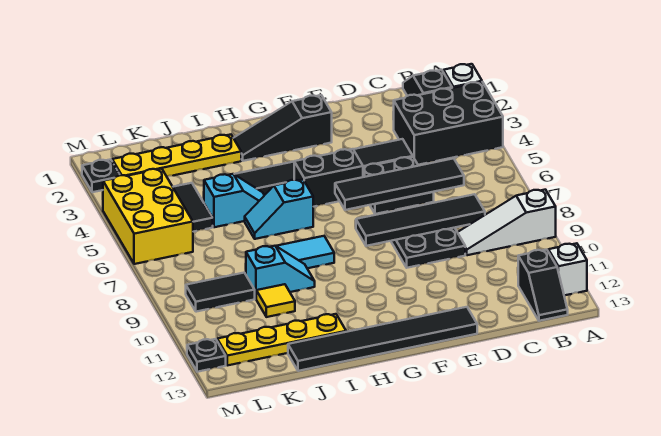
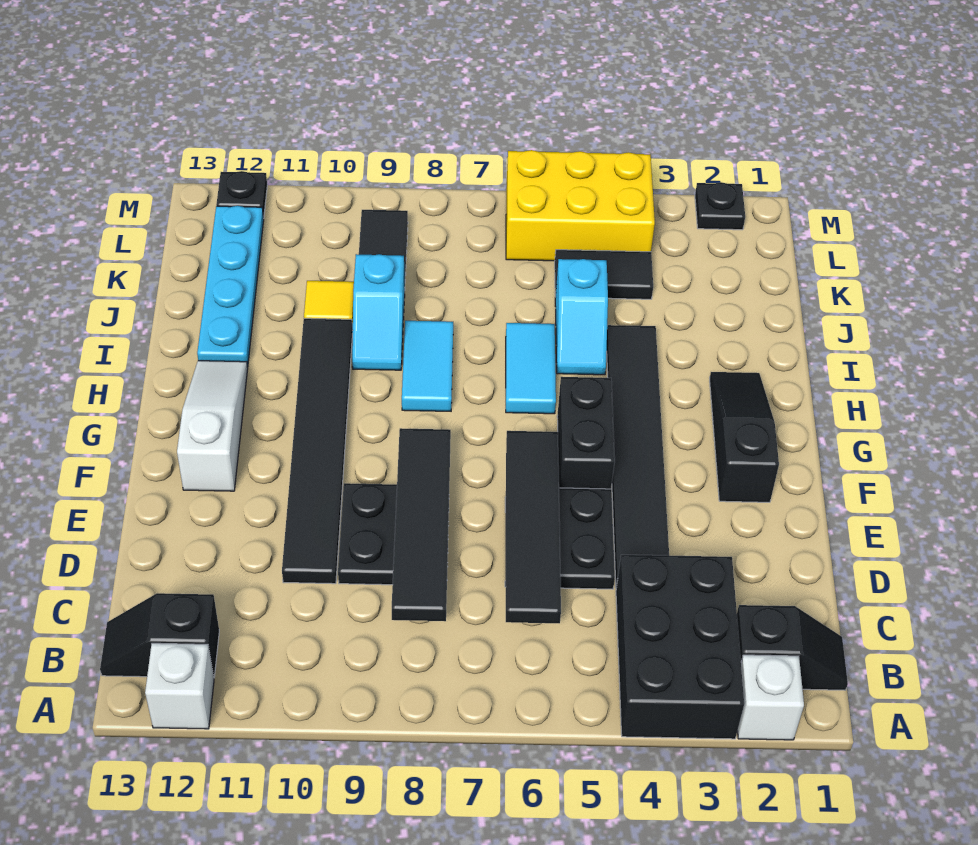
white slope A9:C9 level 1 top A -> white slope F12:H12 level 1 top F
black tile E13:J13 level 1 -> black tile D10:I10 level 1
cyan slope H6:I6 level 1 top H -> cyan tile H6:I6 level 1
yellow plate I2:L2 level 1 -> none
yellow plate I12:L12 level 1 -> cyan plate I12:L12 level 1

